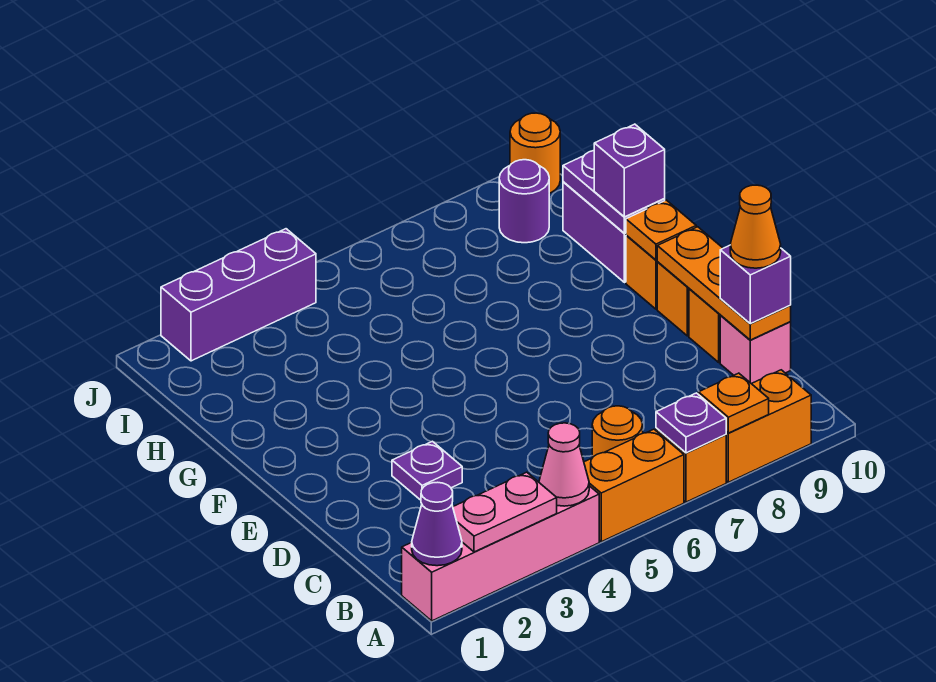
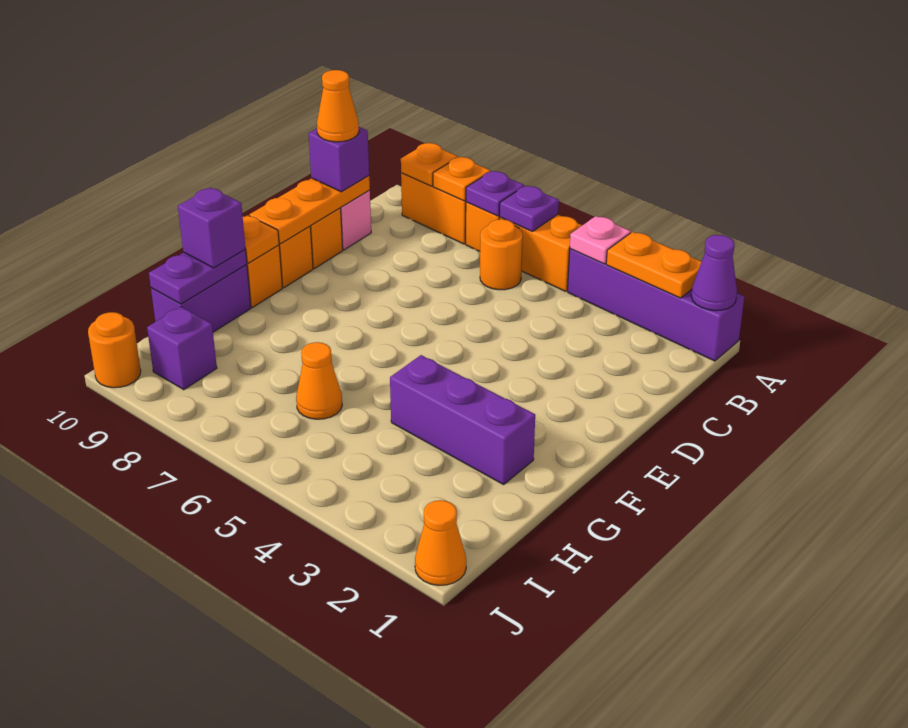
pink brick A1:A4 level 1 -> purple brick A1:A4 level 1
pink plate A2:A3 level 2 -> orange plate A2:A3 level 2
pink cone A4 level 2 -> pink plate A4 level 2
none -> orange plate A9 level 2
purple plate D3 level 1 -> purple plate A6 level 2
none -> orange cone H6 level 1
purple round brick I9 level 1 -> purple brick I9 level 1
none -> orange cone J1 level 1
purple brick J2:J4 level 1 -> purple brick G2:G4 level 1

